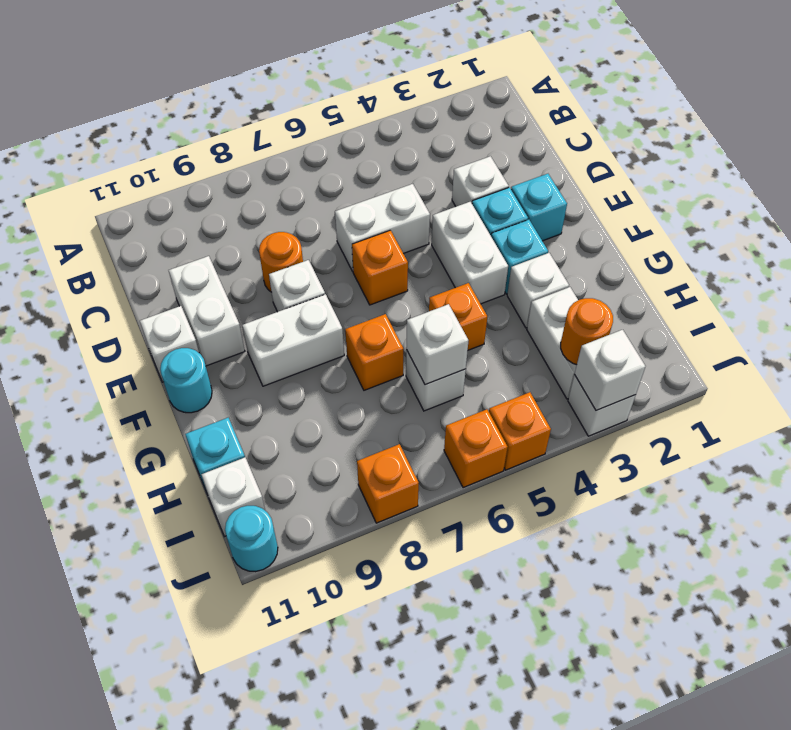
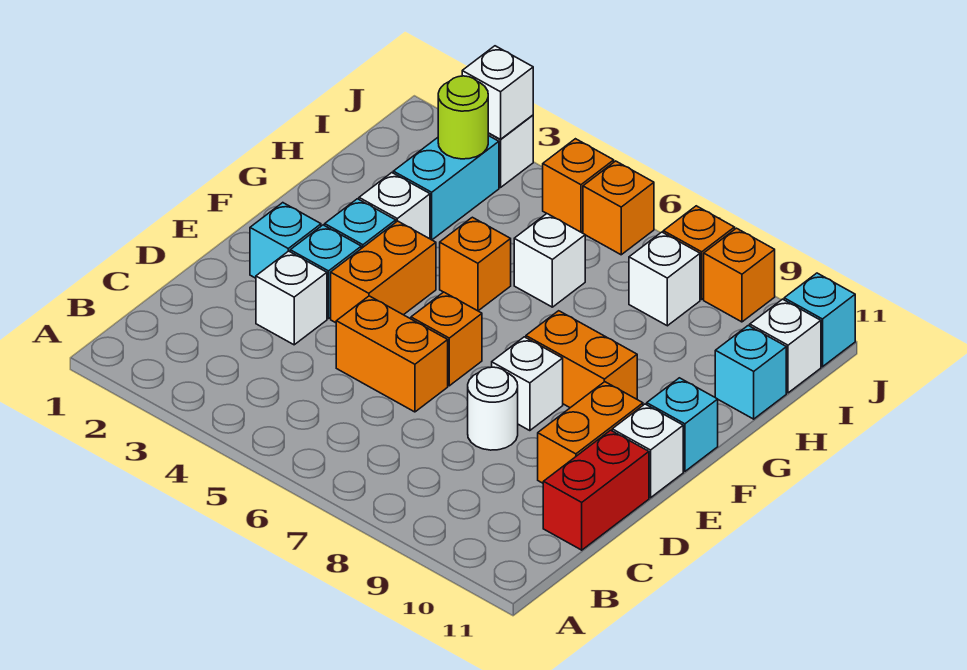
none -> red brick C11:D11 level 1
white brick D5:D6 level 1 -> orange brick D5:D6 level 1
orange round brick D8 level 1 -> white round brick D8 level 1
white brick D10:E10 level 1 -> orange brick D10:E10 level 1
white brick E4:F4 level 1 -> orange brick E4:F4 level 1
white brick F8:F9 level 1 -> orange brick F8:F9 level 1
cyan round brick F11 level 1 -> cyan brick F11 level 1
orange brick G7 level 1 -> orange brick J9 level 1
white brick H3:I3 level 1 -> cyan brick H3:I3 level 1
white brick H6 level 2 -> white brick I8 level 1
orange round brick I3 level 2 -> lime round brick I3 level 2
cyan round brick J11 level 1 -> cyan brick J11 level 1

